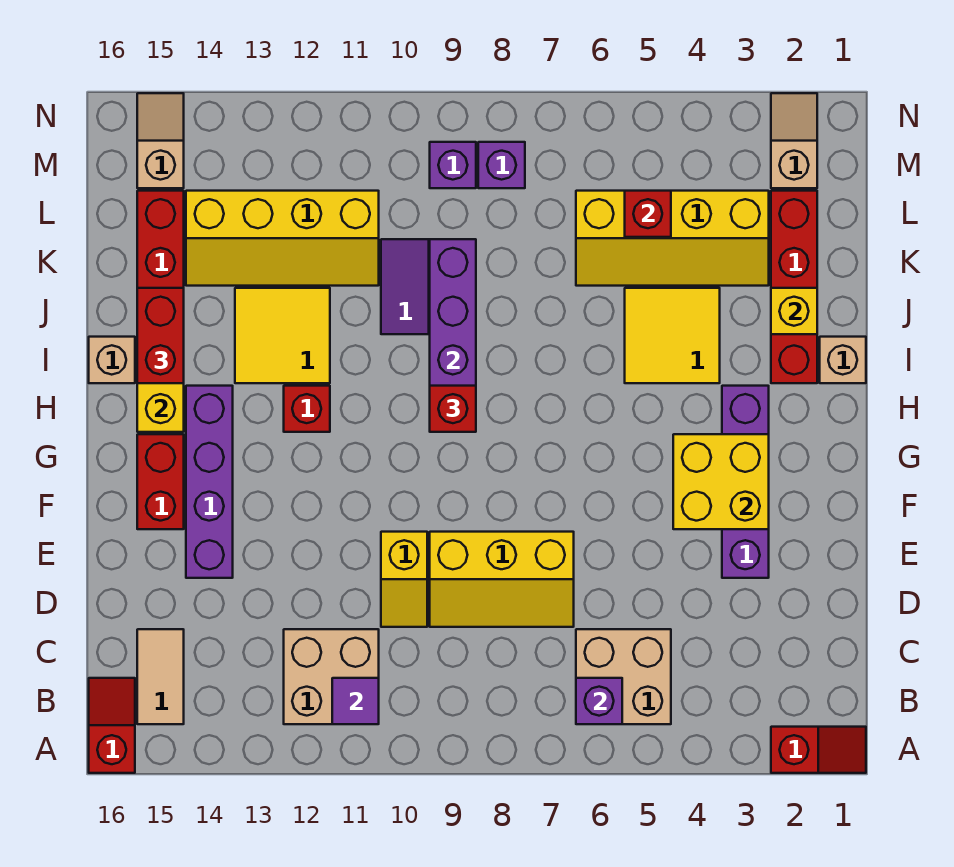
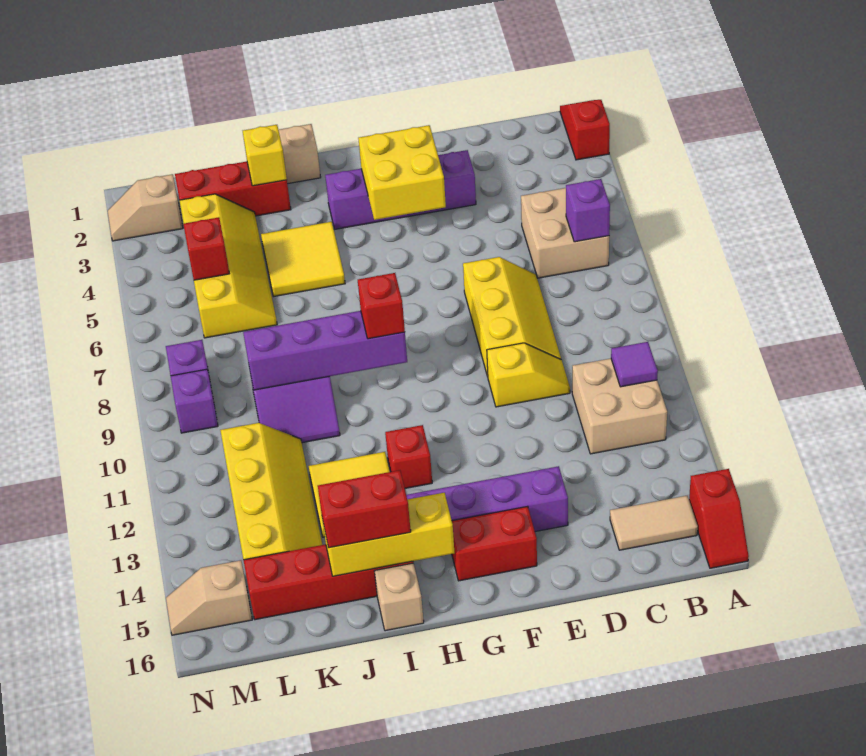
red slope A16:B16 level 1 top A -> red slope A15:A16 level 1 top 15
red brick I2:L2 level 1 -> red brick J2:L2 level 1

